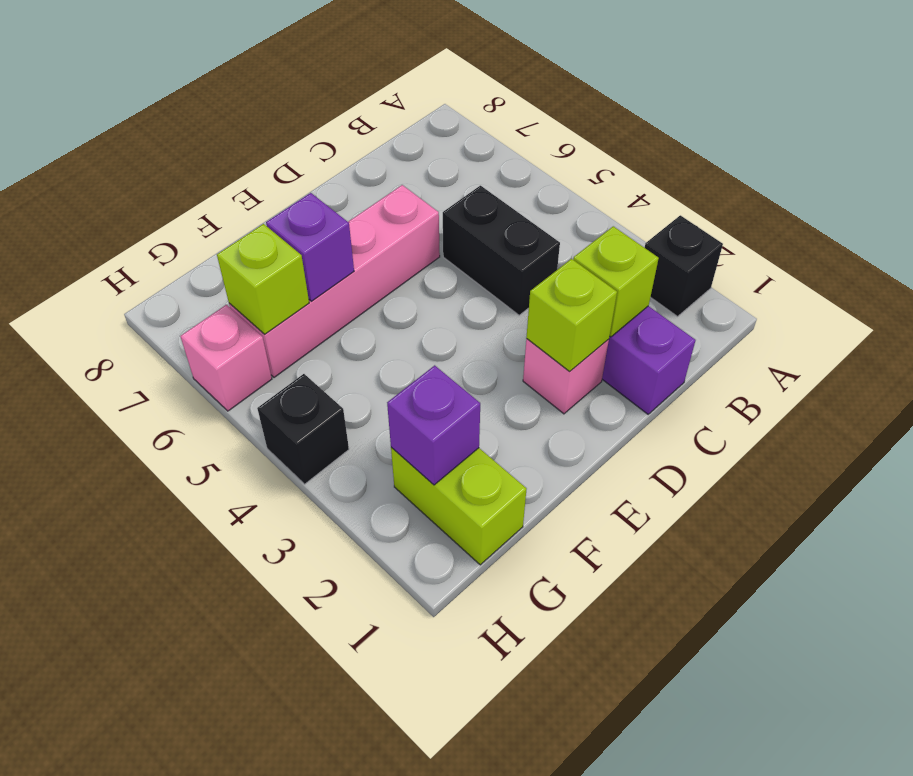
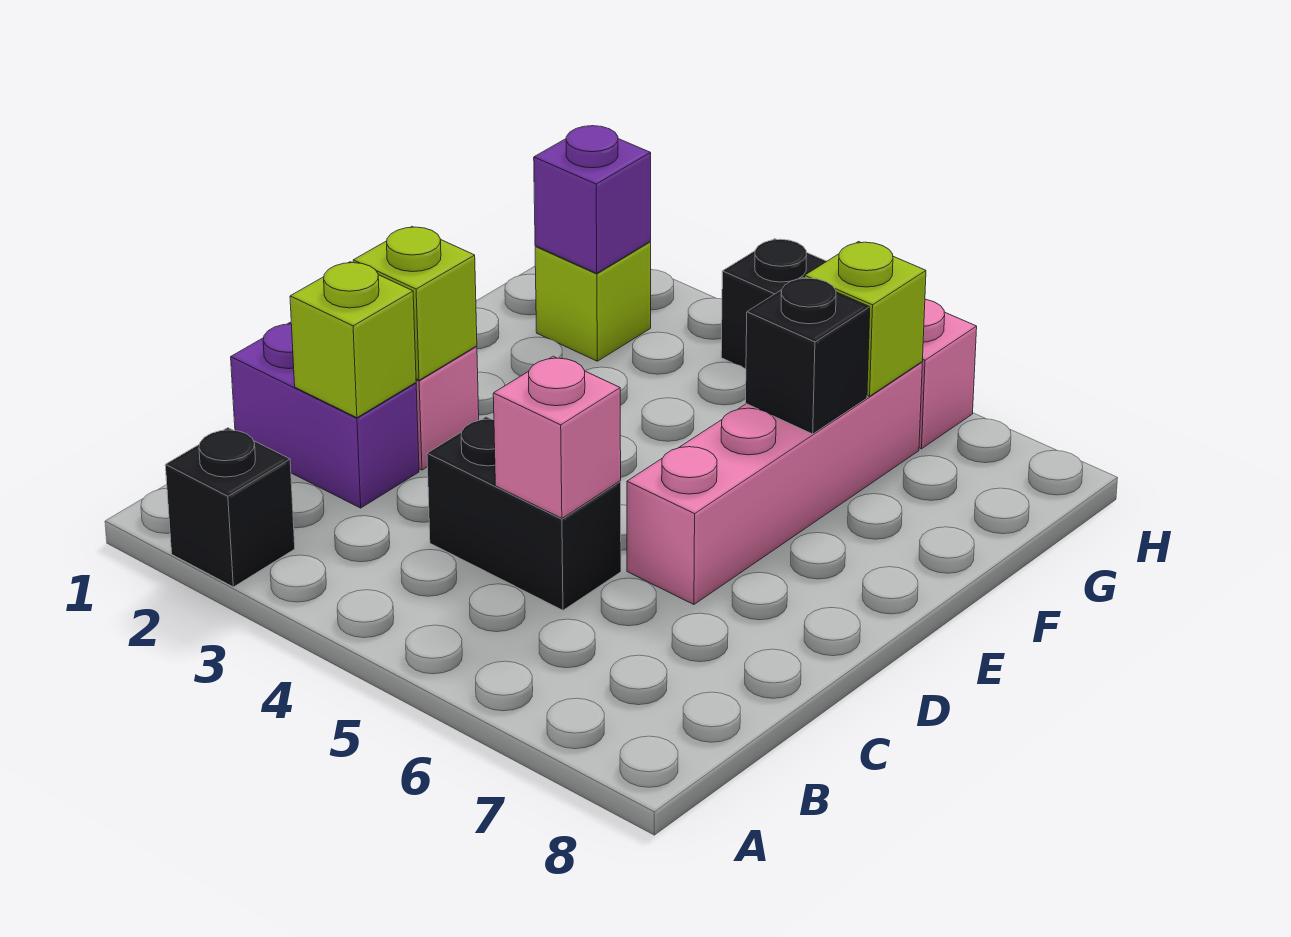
none -> pink brick C5 level 2
purple brick F6 level 2 -> black brick F6 level 2
lime brick G1:G2 level 1 -> lime brick G2 level 1

